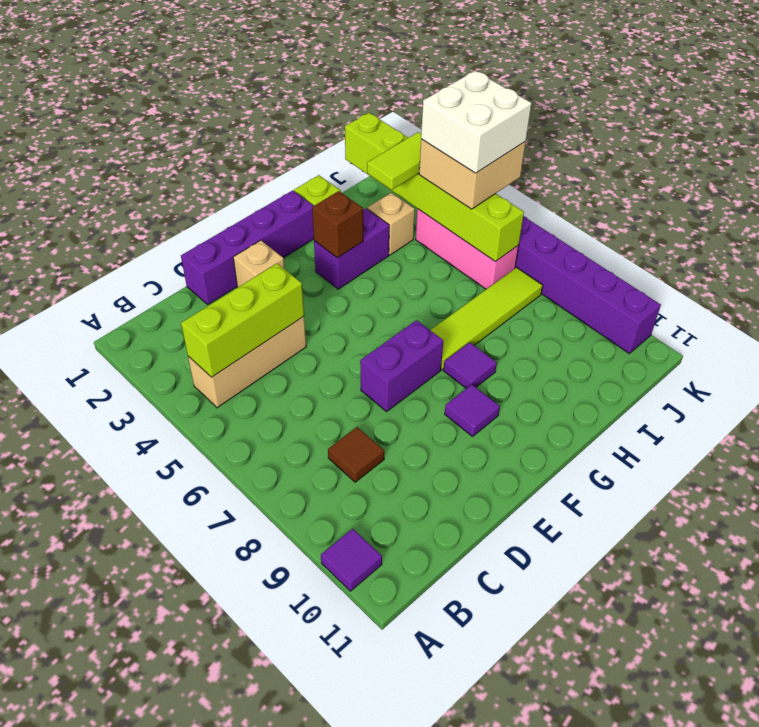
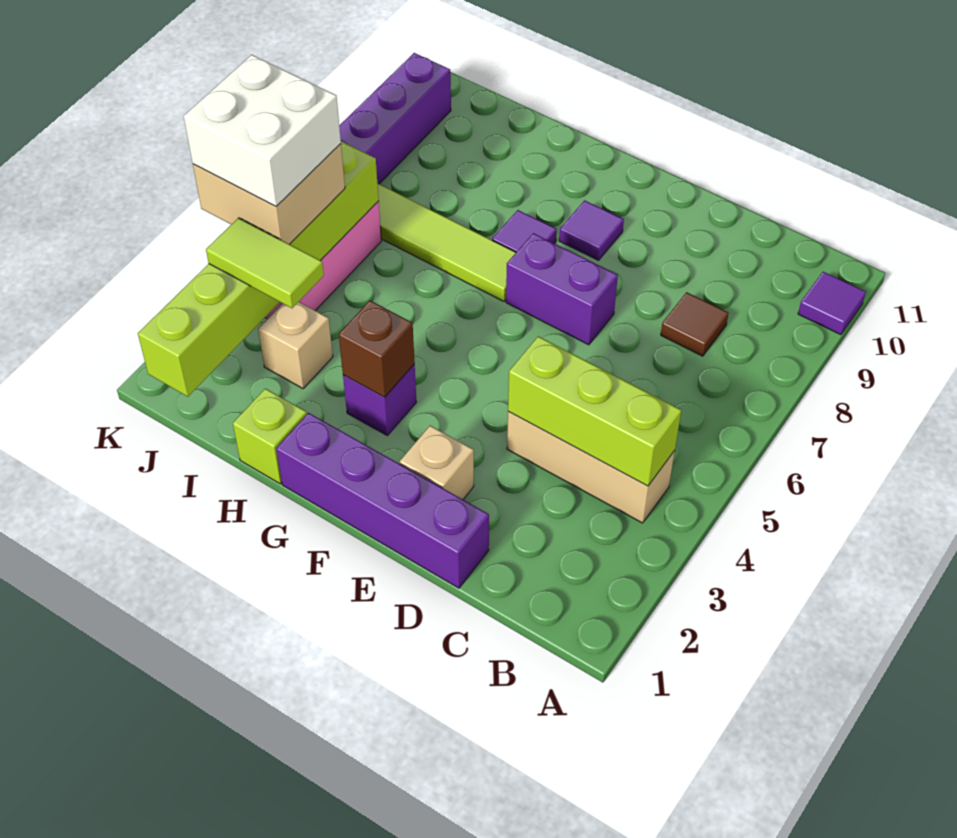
purple brick G3:H3 level 1 -> purple brick G3 level 1

